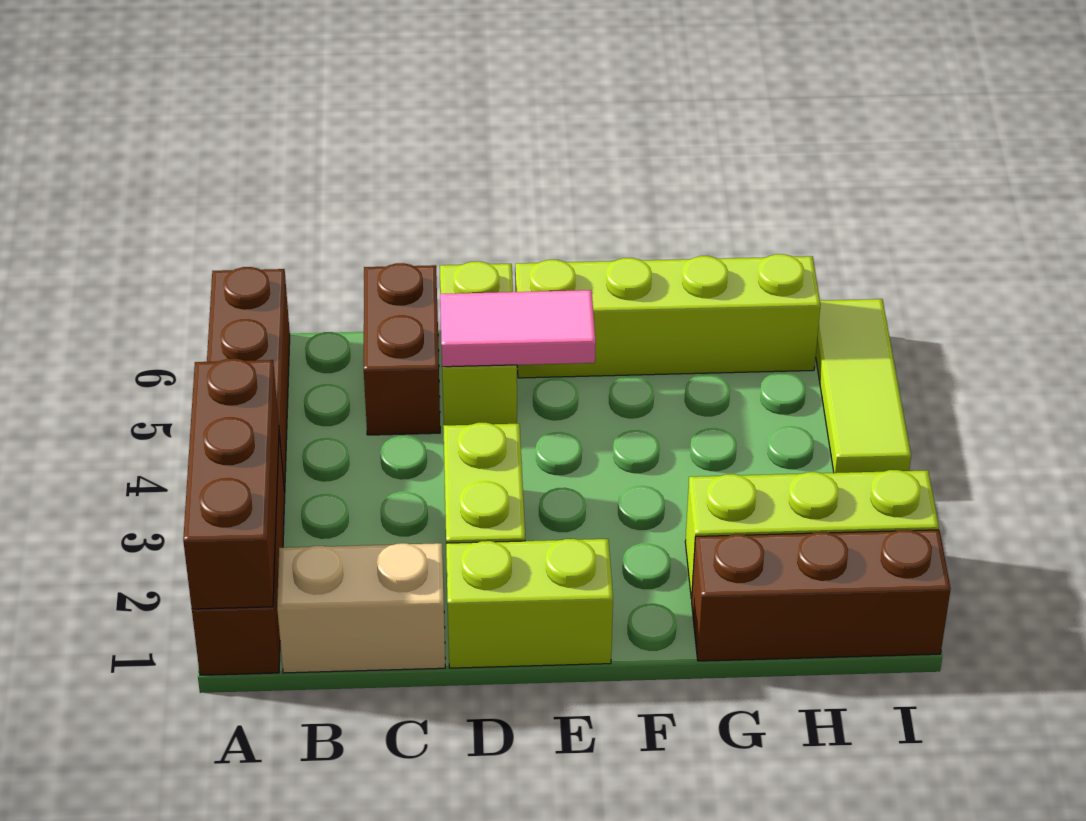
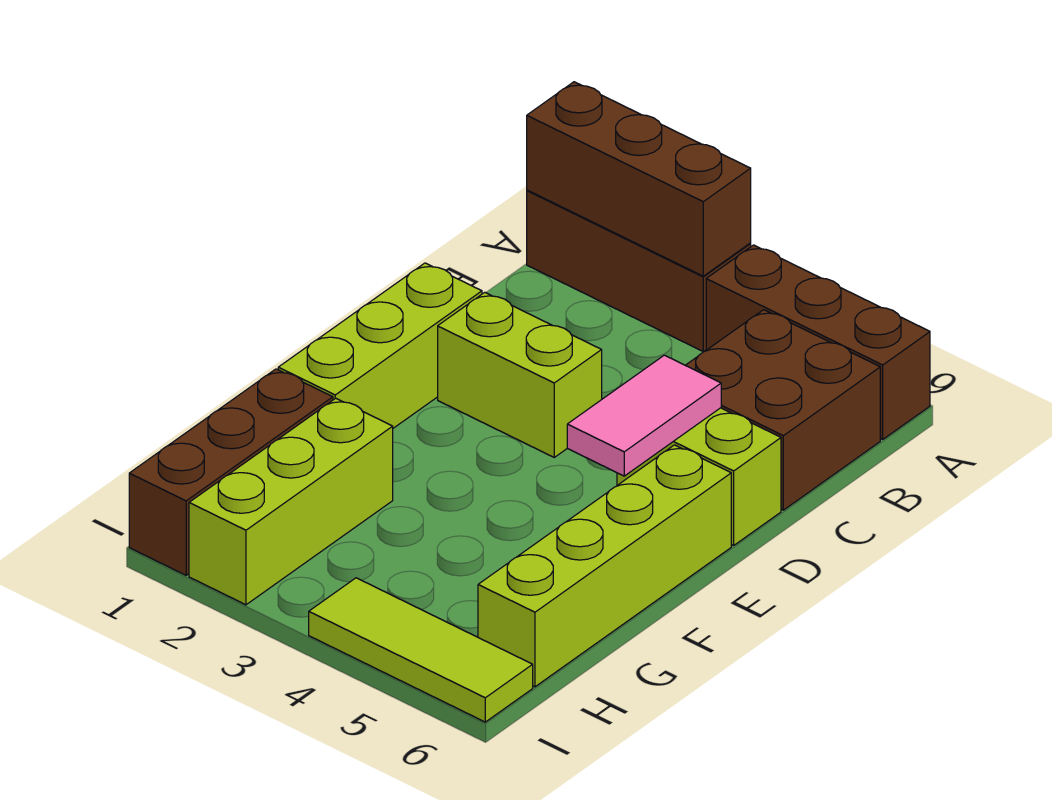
tan brick B1:C1 level 1 -> none
brown brick C5:C6 level 1 -> brown brick B5:C6 level 1
lime brick D1:E1 level 1 -> lime brick D1:F1 level 1

